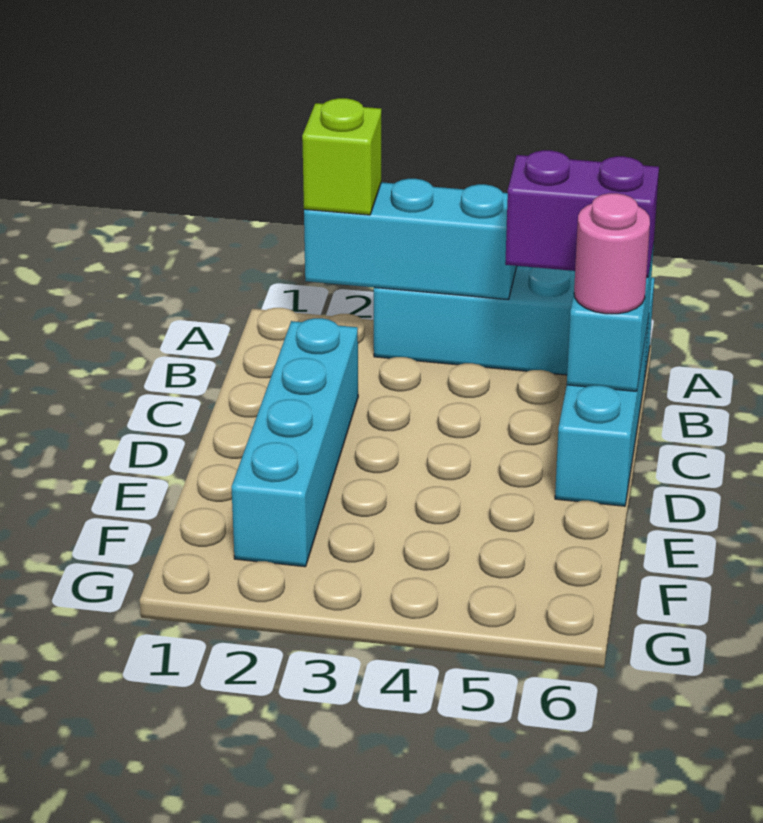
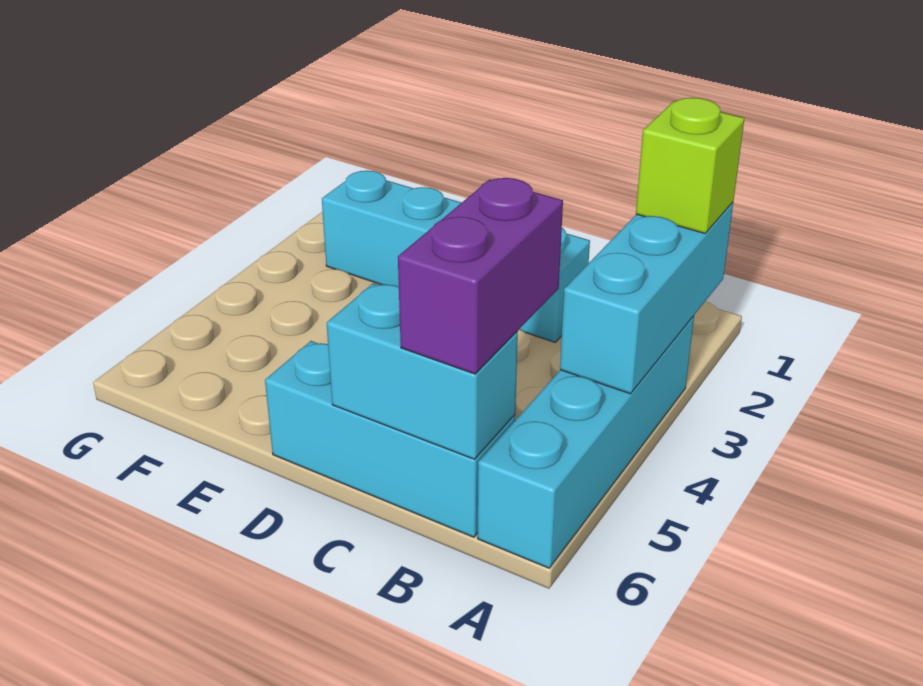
pink round brick C6 level 3 -> none

